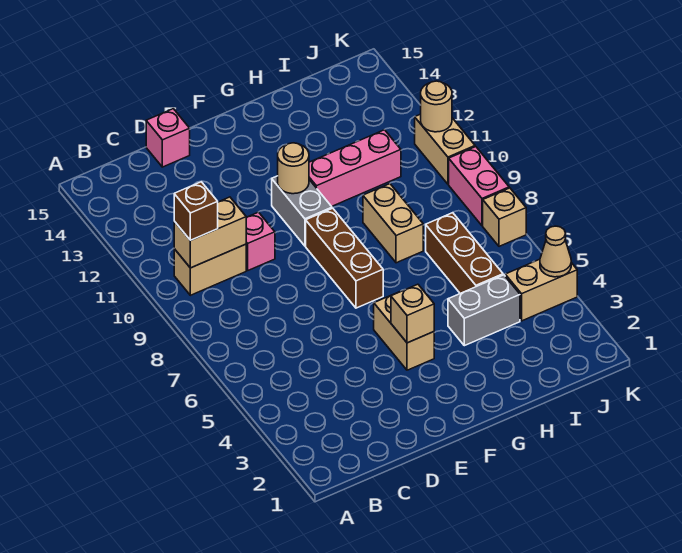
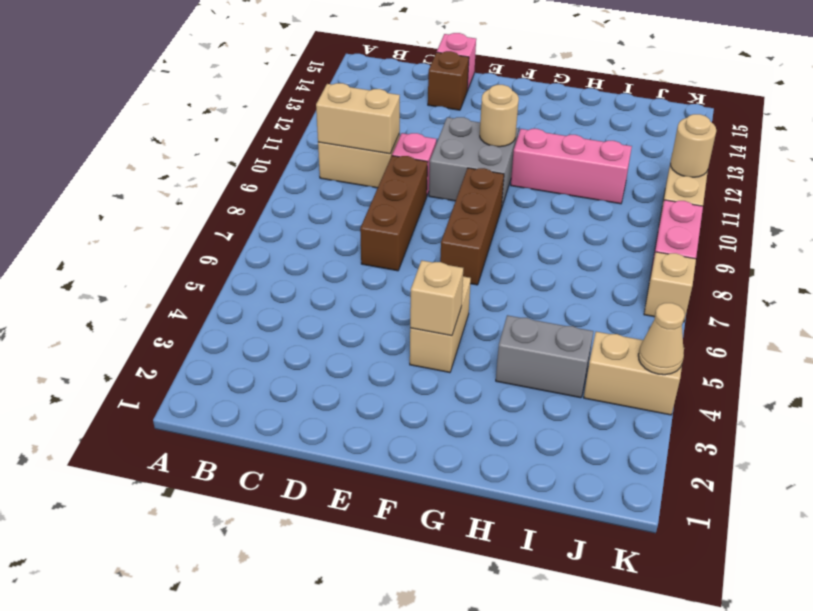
brown brick B10 level 3 -> brown brick D14 level 1
grey brick F10:F11 level 1 -> grey brick E10:F11 level 1
tan brick H8:H9 level 1 -> none
brown brick I5:I7 level 1 -> brown brick D7:D9 level 1

